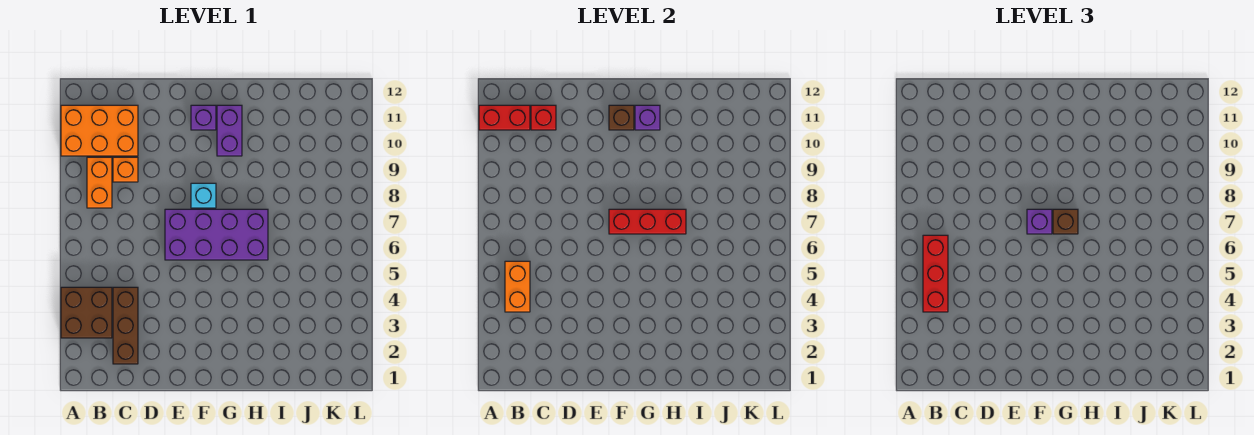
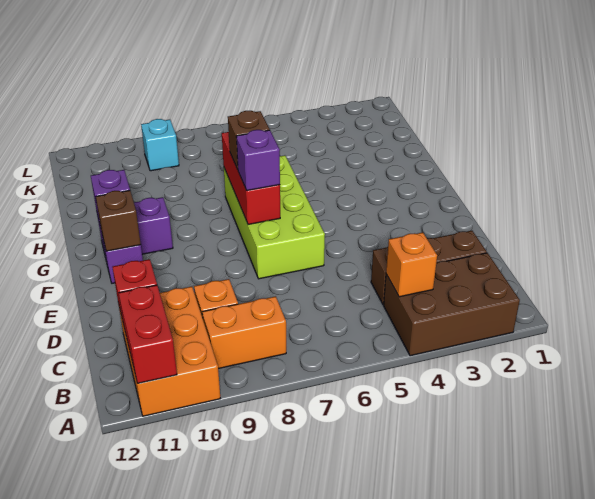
brown brick A3:B4 level 1 -> brown brick A2:B4 level 1
orange brick B4:B5 level 2 -> orange brick B4 level 2
red brick B4:B6 level 3 -> none
purple brick E6:H7 level 1 -> lime brick E6:H7 level 1
cyan brick F8 level 1 -> cyan brick K9 level 1

